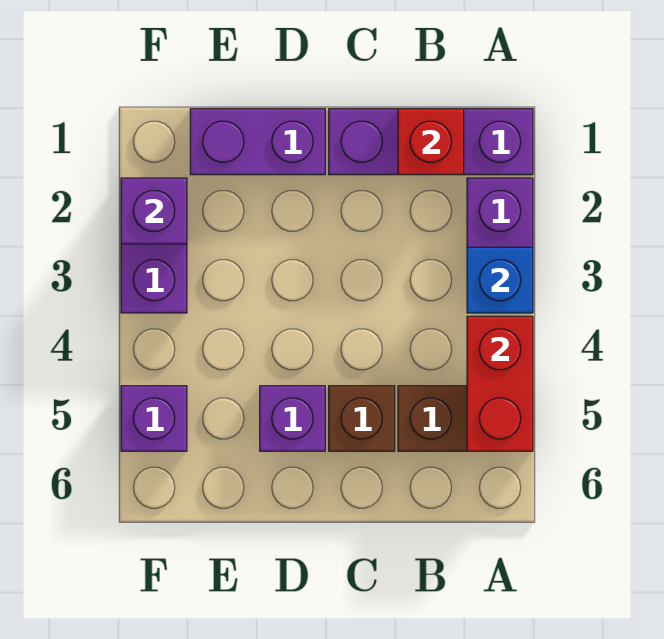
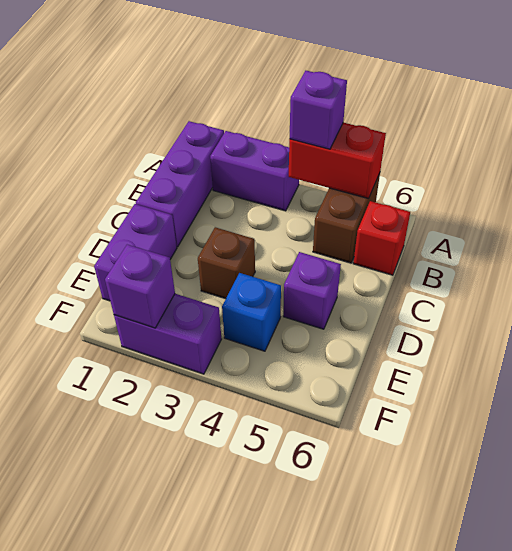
blue brick A3 level 2 -> blue brick E4 level 1
red brick B1 level 2 -> red brick B6 level 1
brown brick C5 level 1 -> brown brick D3 level 1
purple brick F5 level 1 -> purple brick A4 level 3

